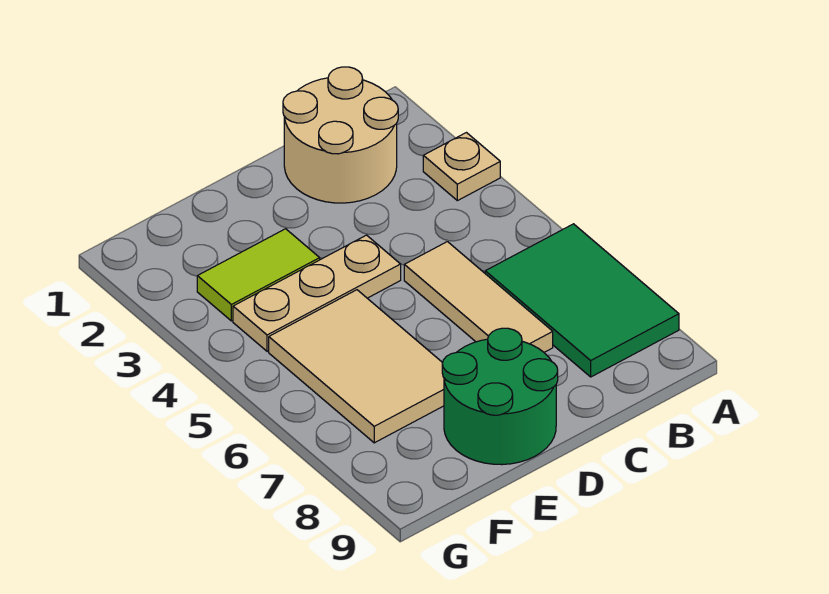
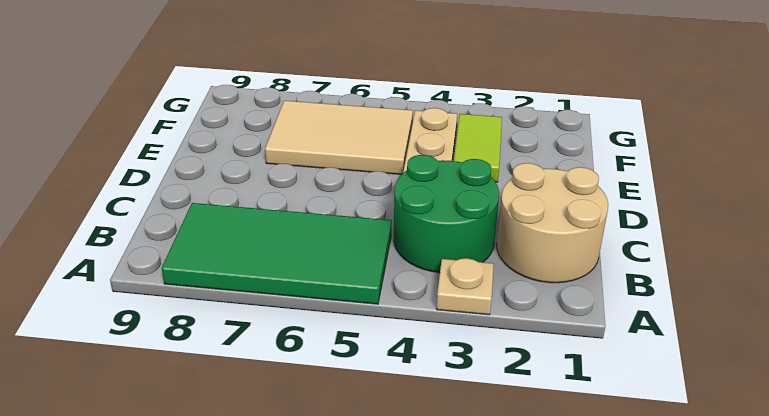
green tile A6:B8 level 1 -> green tile A5:B8 level 1
tan tile C5:C7 level 1 -> none
green round brick D8:E9 level 1 -> green round brick B3:C4 level 1

